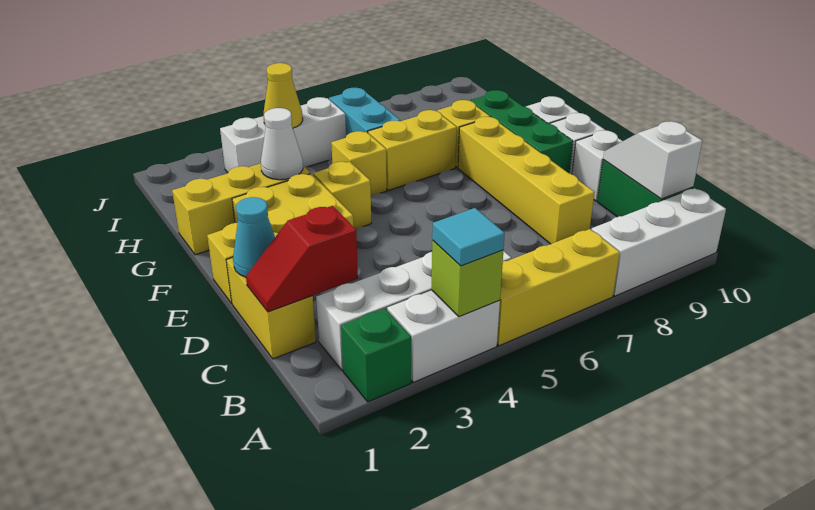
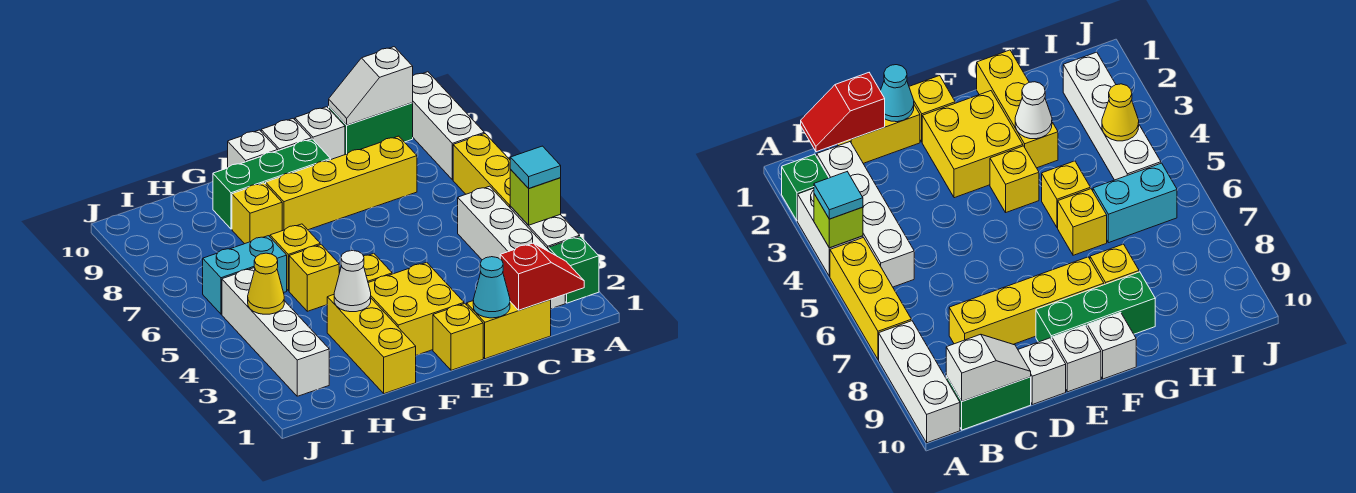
red slope C1:C2 level 2 top 2 -> red slope B1:C1 level 2 top C
yellow brick G6:G7 level 1 -> yellow brick G6 level 1
white brick I3:I5 level 1 -> white brick I2:I5 level 1

